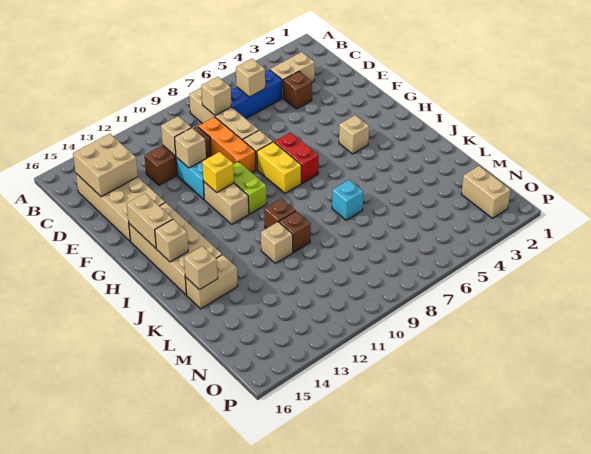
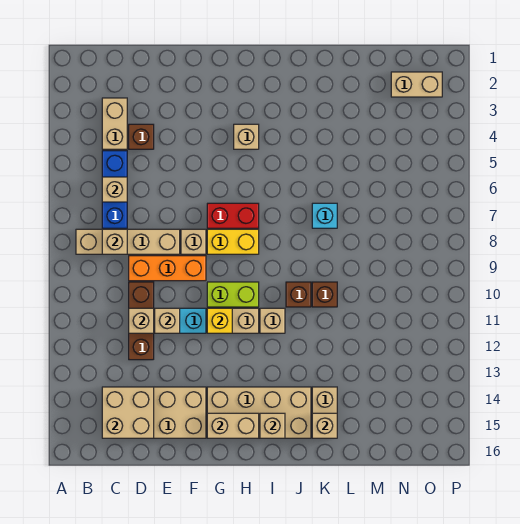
tan brick K11 level 1 -> tan brick I11 level 1

